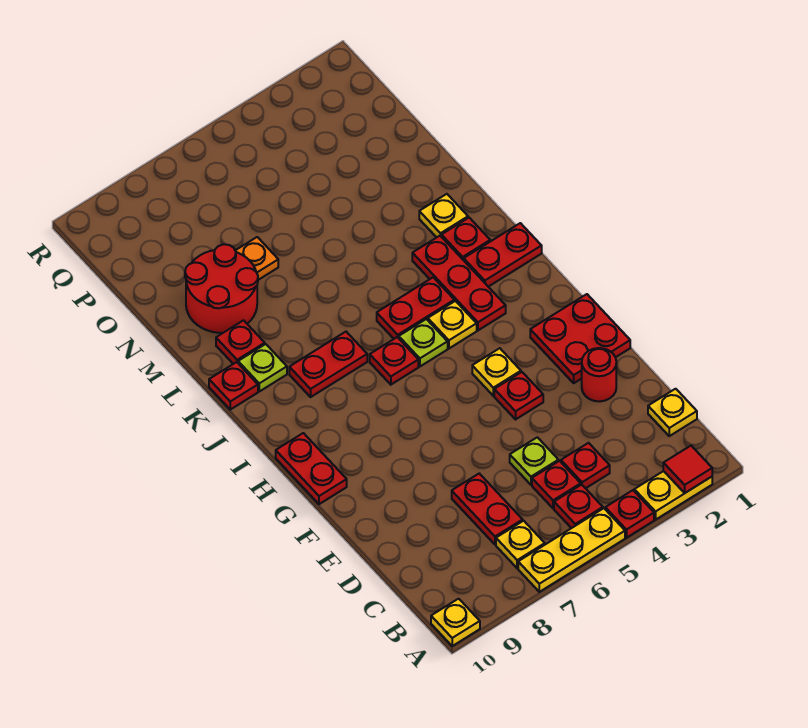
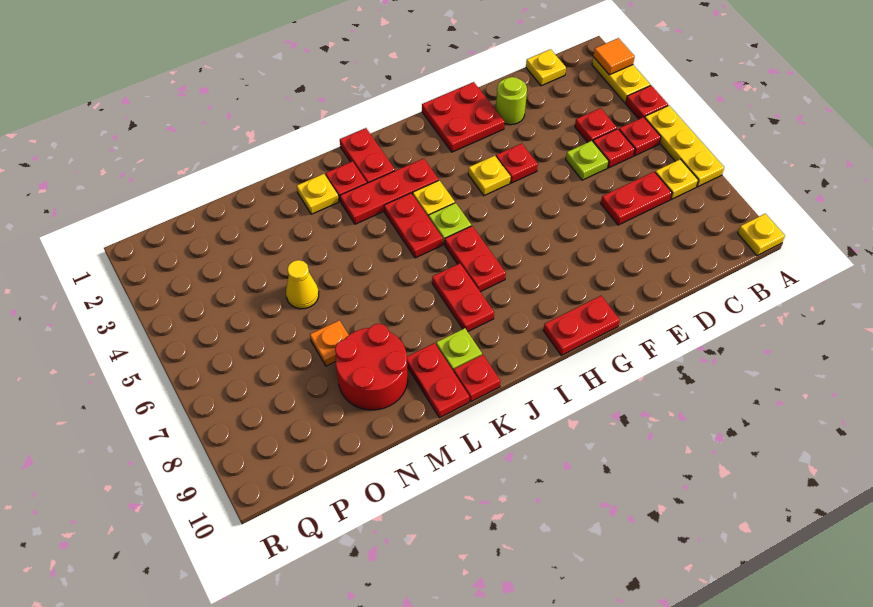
red tile A2 level 2 -> orange tile A2 level 2
red round brick E2 level 1 -> lime round brick E2 level 1
red plate I6 level 1 -> red plate I6:I7 level 1
red plate L9 level 1 -> red plate L9:L10 level 1
none -> yellow cone N5 level 1

